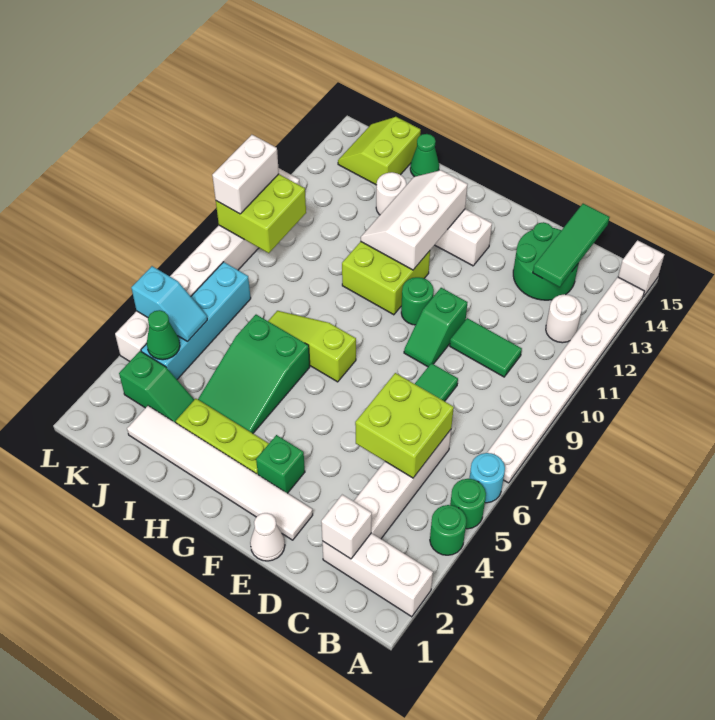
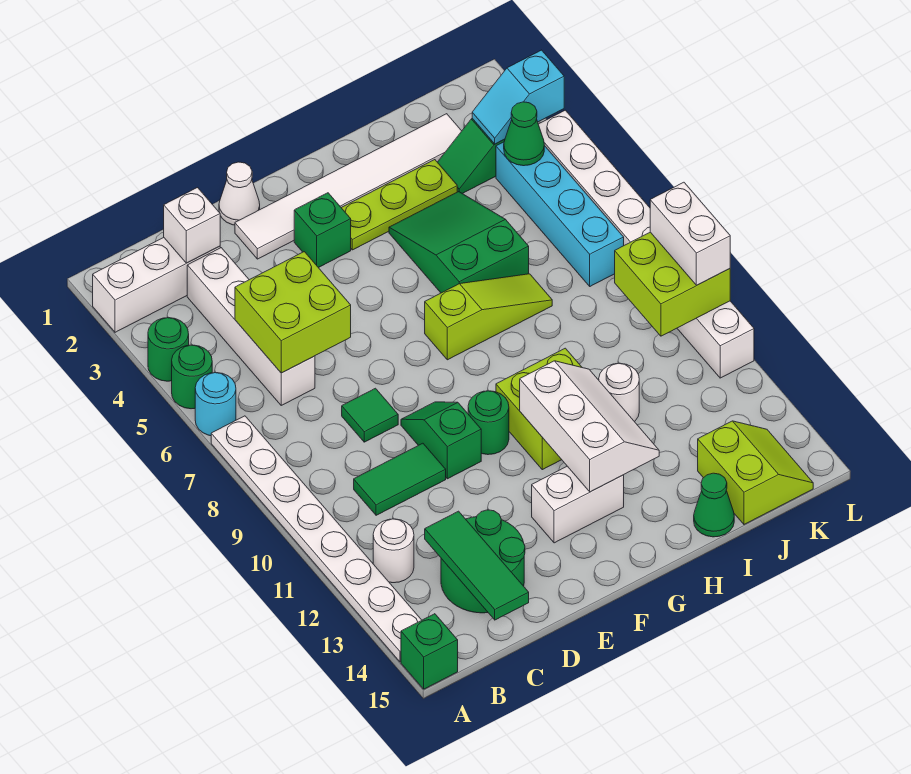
white brick A15 level 1 -> green brick A15 level 1
white round brick I13 level 1 -> white round brick I11 level 1
cyan slope K5:L5 level 2 top L -> cyan slope K3:L3 level 2 top L

